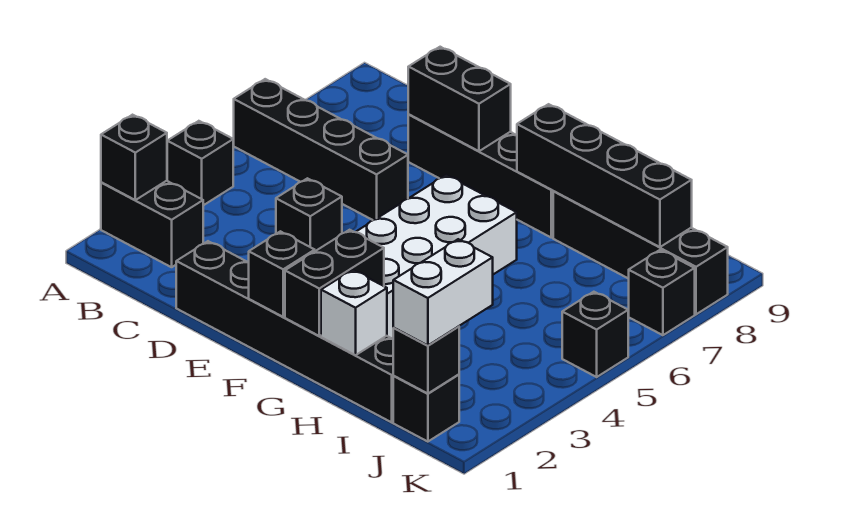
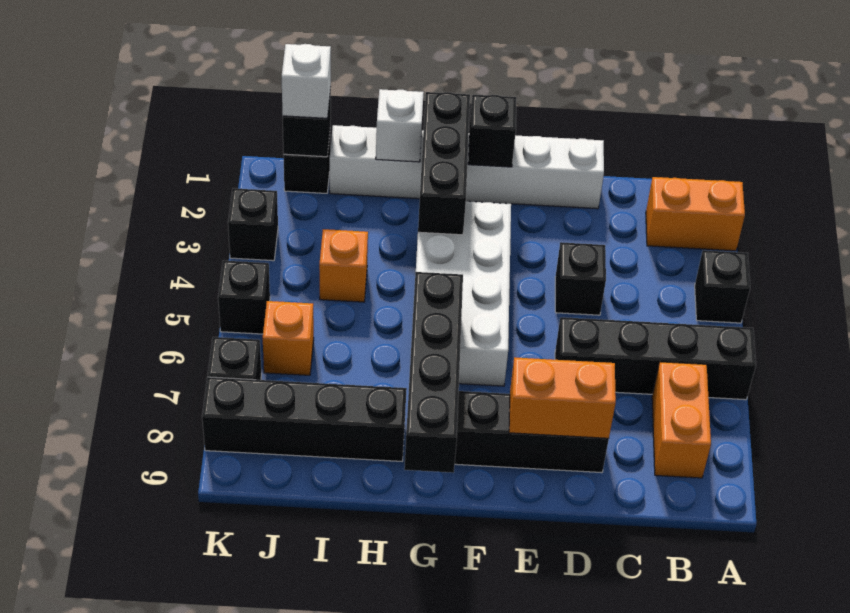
black brick A2:B2 level 1 -> orange brick A2:B2 level 1
black brick A2 level 2 -> black brick K3 level 1
none -> orange brick B7:B8 level 1
black brick D1:I1 level 1 -> white brick D1:I1 level 1
black brick D8:E8 level 2 -> orange brick D8:E8 level 2
black brick G1:G2 level 2 -> black brick G1:G3 level 2
black brick G8:J8 level 2 -> black brick G6:G9 level 2
none -> orange brick I4 level 1
white brick J1:J2 level 3 -> white brick J1 level 3
none -> orange brick J6 level 1

